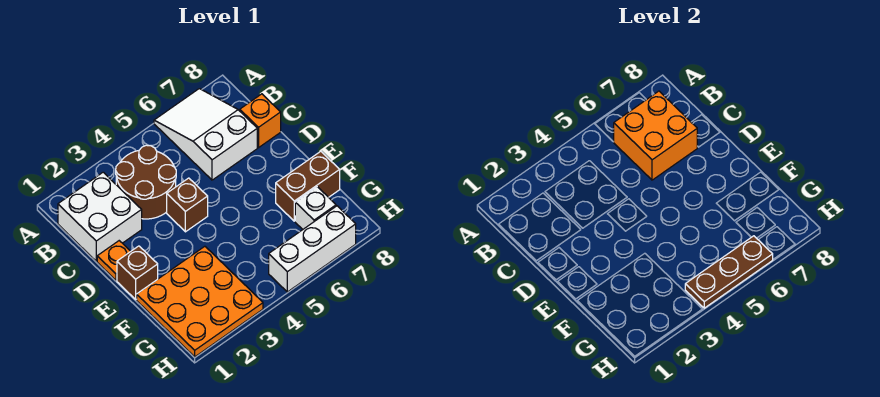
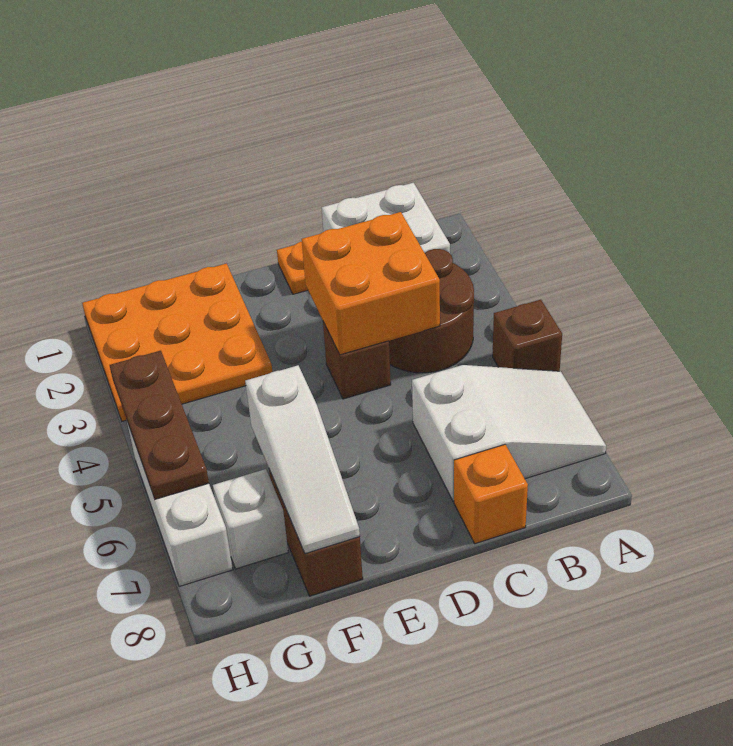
orange brick B6:C7 level 2 -> orange brick C3:D4 level 2
brown brick E1 level 1 -> brown brick A5 level 1
none -> white slope F6:F8 level 2 top 6

